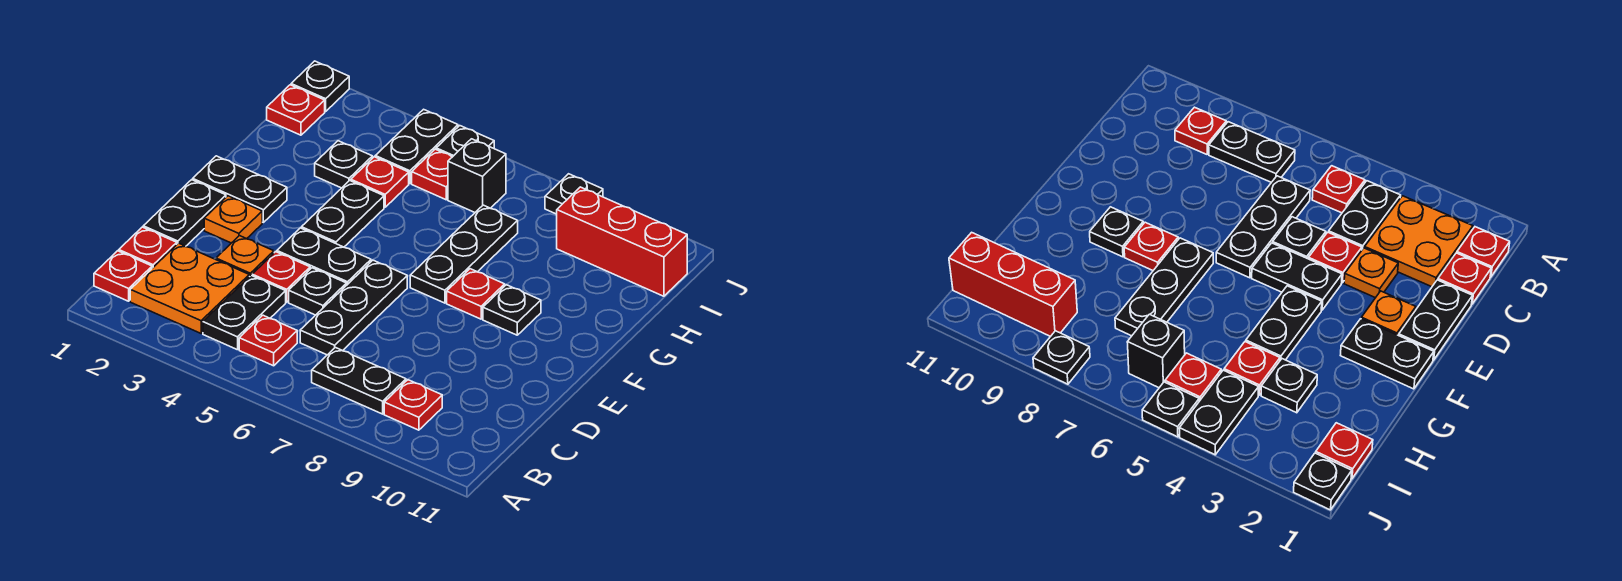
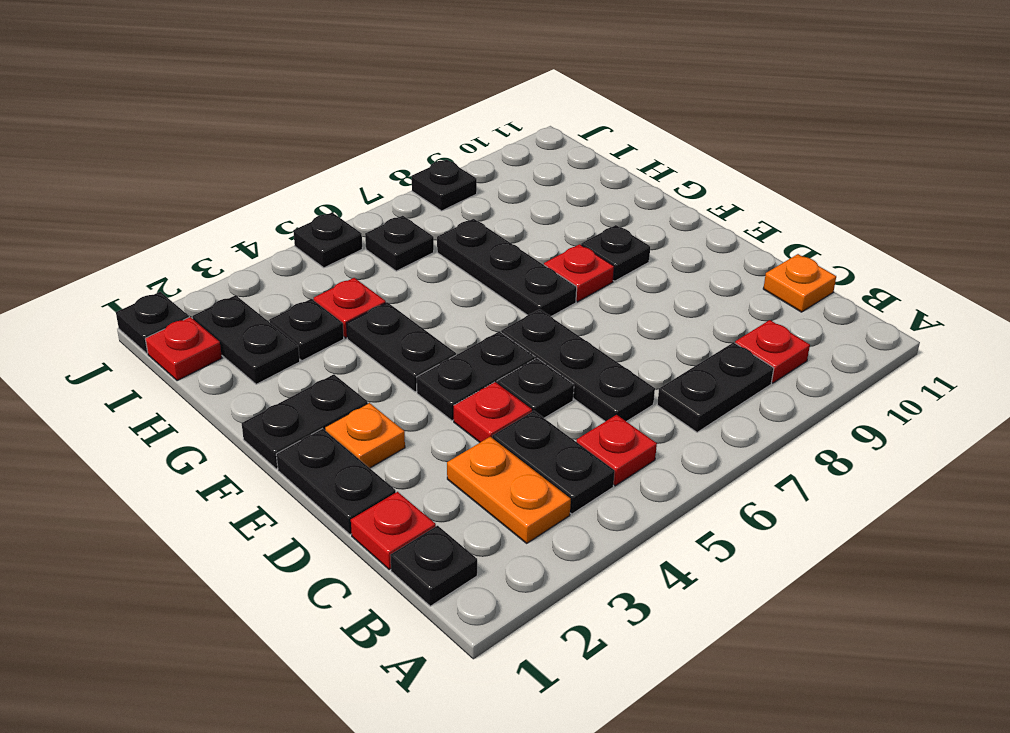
red plate B1 level 1 -> black plate B1 level 1
orange plate B2:C3 level 1 -> orange plate B3:C3 level 1
orange plate D3 level 1 -> orange plate C11 level 1
black plate I4:J4 level 1 -> black plate H2:I2 level 1
red plate I5 level 1 -> none
black brick I6 level 1 -> black plate I6 level 1
red brick I9:I11 level 1 -> none

